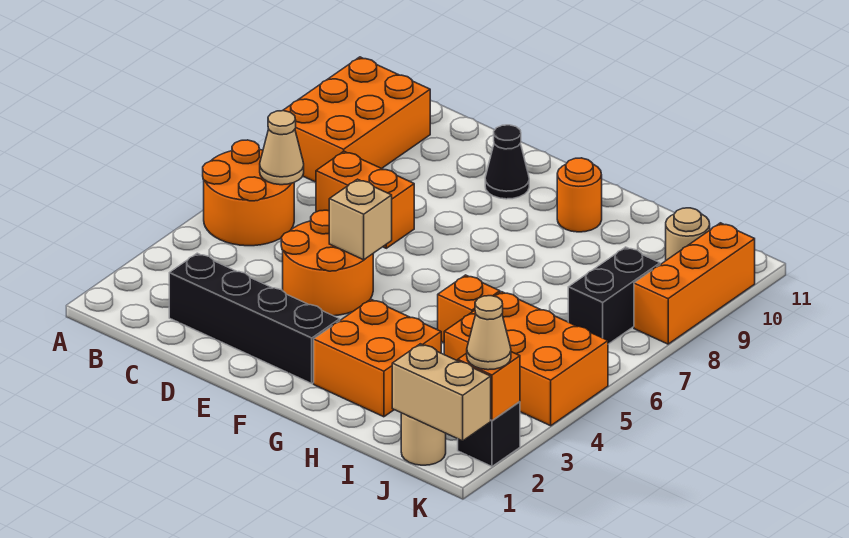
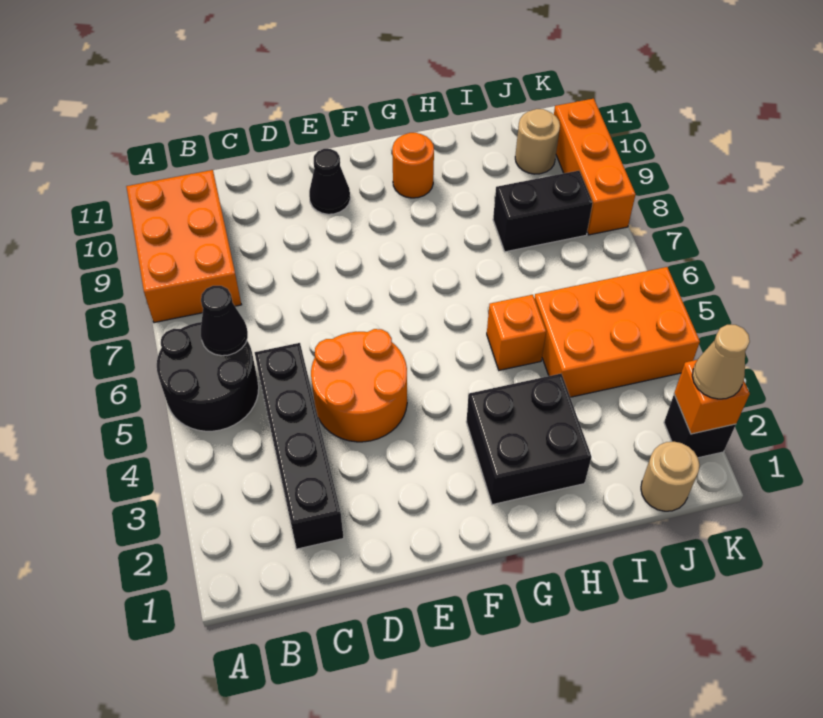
orange round brick A5:B6 level 1 -> black round brick A5:B6 level 1
tan cone B6 level 2 -> black cone B6 level 2
black brick C2:F2 level 1 -> black brick C2:C5 level 1
orange brick C7:D7 level 1 -> none
tan brick E5 level 2 -> none
orange brick G2:H3 level 1 -> black brick G2:H3 level 1
tan brick J1:K1 level 2 -> none
black brick J7:J8 level 1 -> black brick I8:J8 level 1

